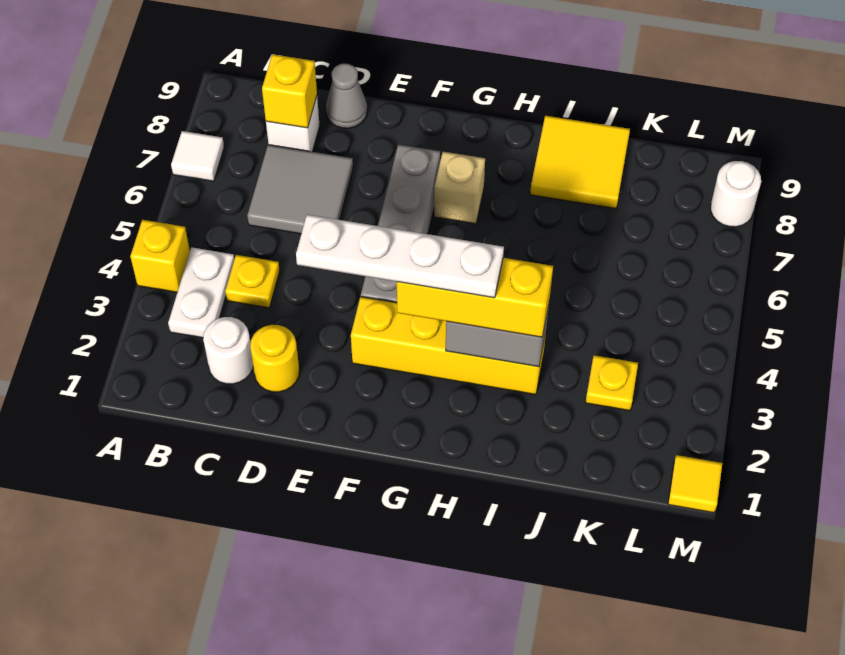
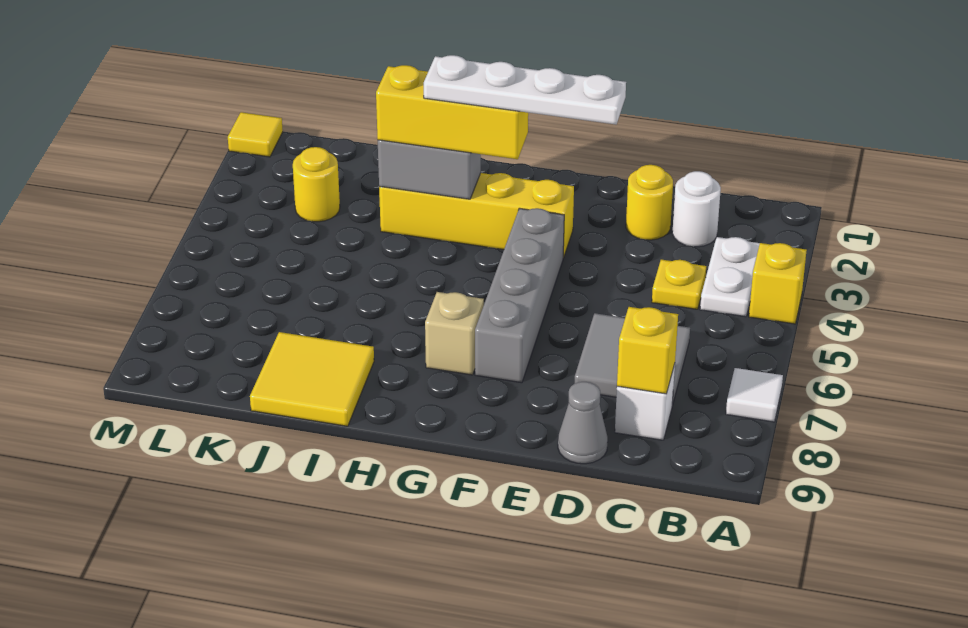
yellow plate K3 level 1 -> yellow round brick K3 level 1
white round brick M8 level 1 -> none

